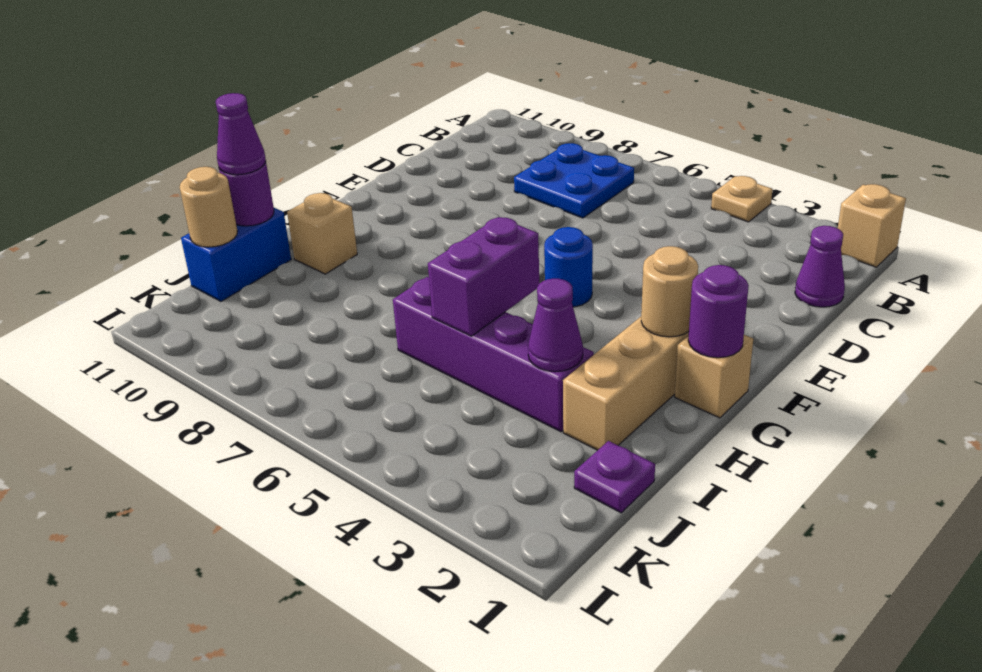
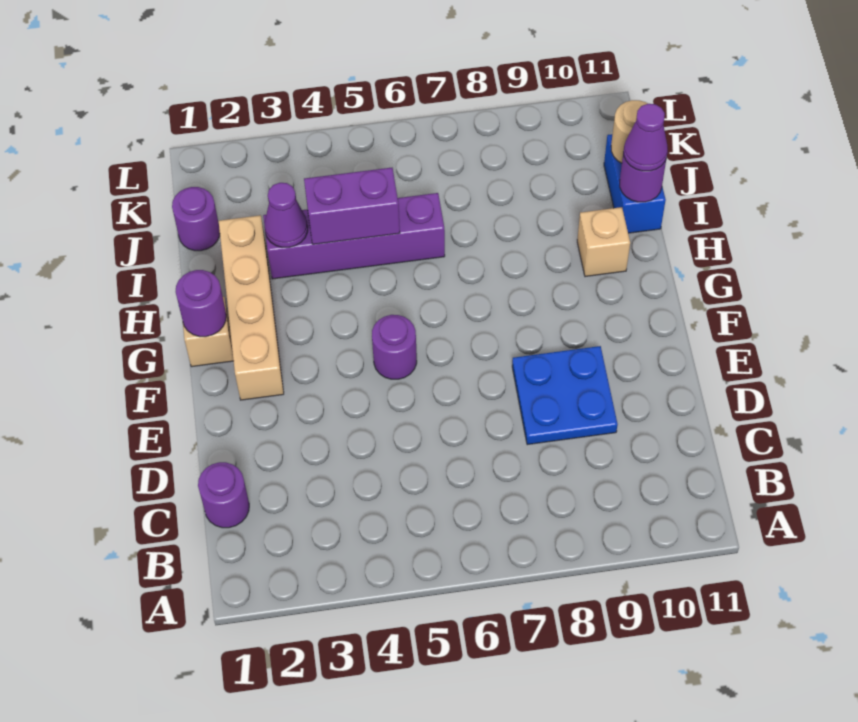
tan brick A1 level 1 -> none
tan plate A4 level 1 -> none
blue plate B7:C8 level 1 -> blue plate D8:E9 level 1
purple cone C1 level 1 -> purple round brick C1 level 1
blue round brick F5 level 1 -> purple round brick F5 level 1
tan round brick G2 level 2 -> none
purple brick H5:I5 level 2 -> purple brick I4:I5 level 2
purple plate J1 level 1 -> purple round brick J1 level 1

